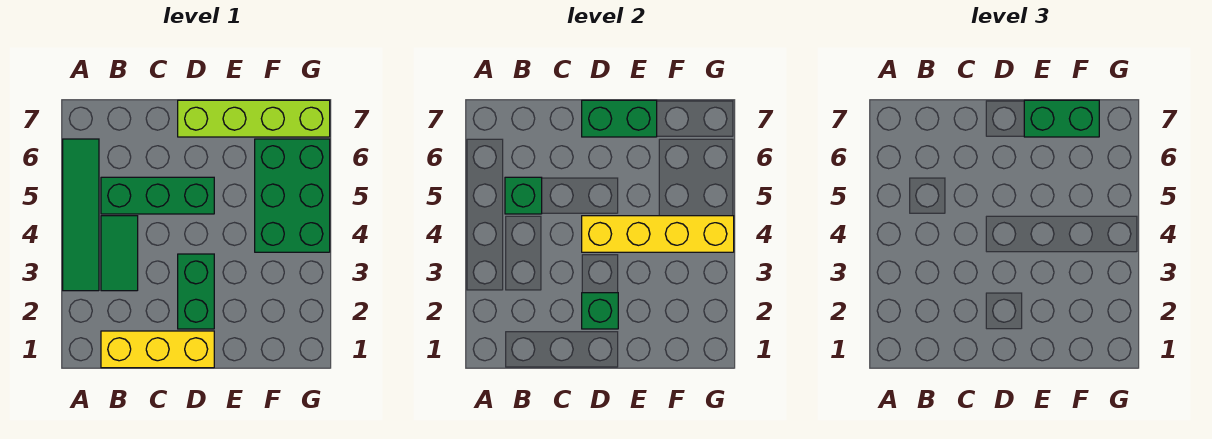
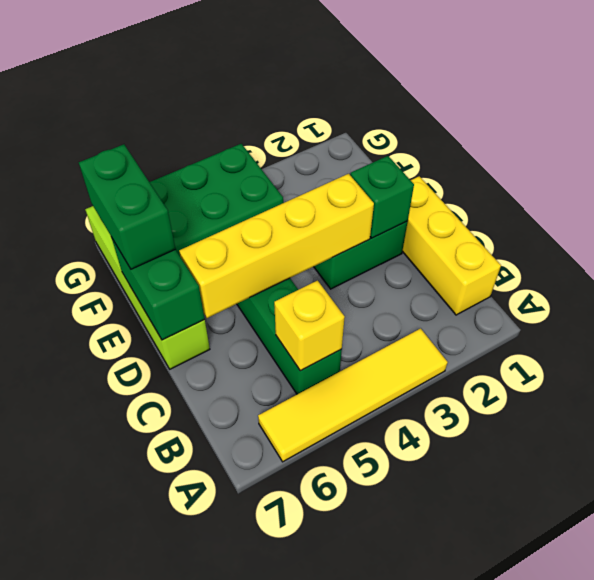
green tile A3:A6 level 1 -> yellow tile A3:A6 level 1
green tile B3:B4 level 1 -> none
green brick B5 level 2 -> yellow brick B5 level 2
yellow brick D4:G4 level 2 -> yellow brick D3:D6 level 2

